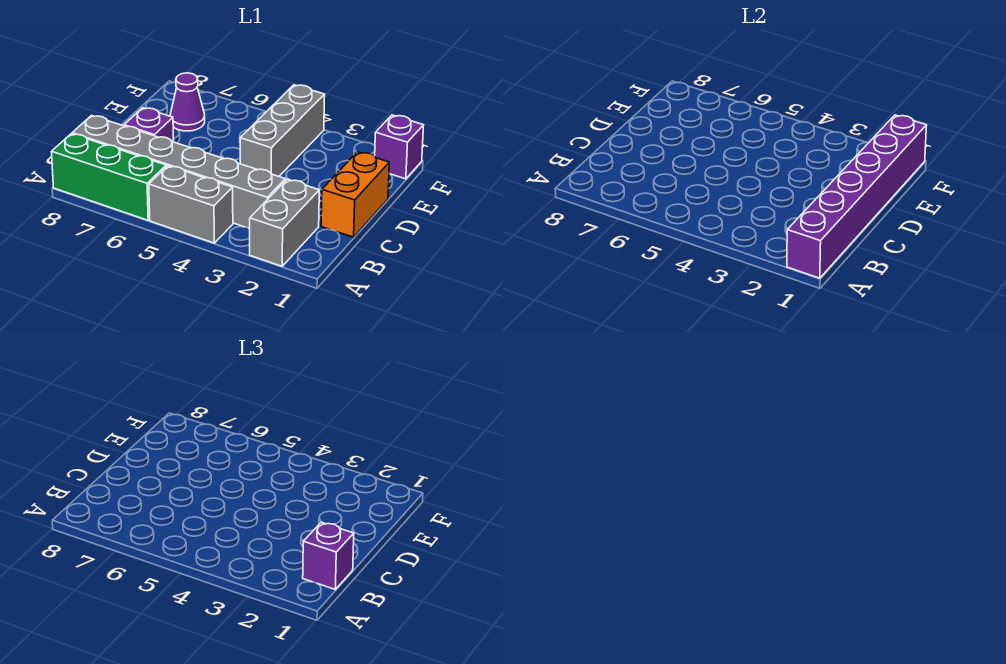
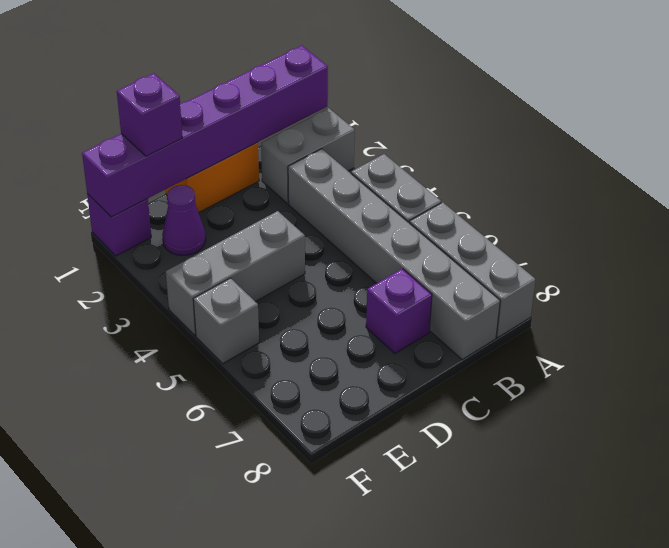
green brick A6:A8 level 1 -> grey brick A6:A8 level 1
purple brick B1 level 3 -> purple brick E1 level 3
purple cone E7 level 1 -> purple cone E2 level 1
none -> grey brick F5 level 1

